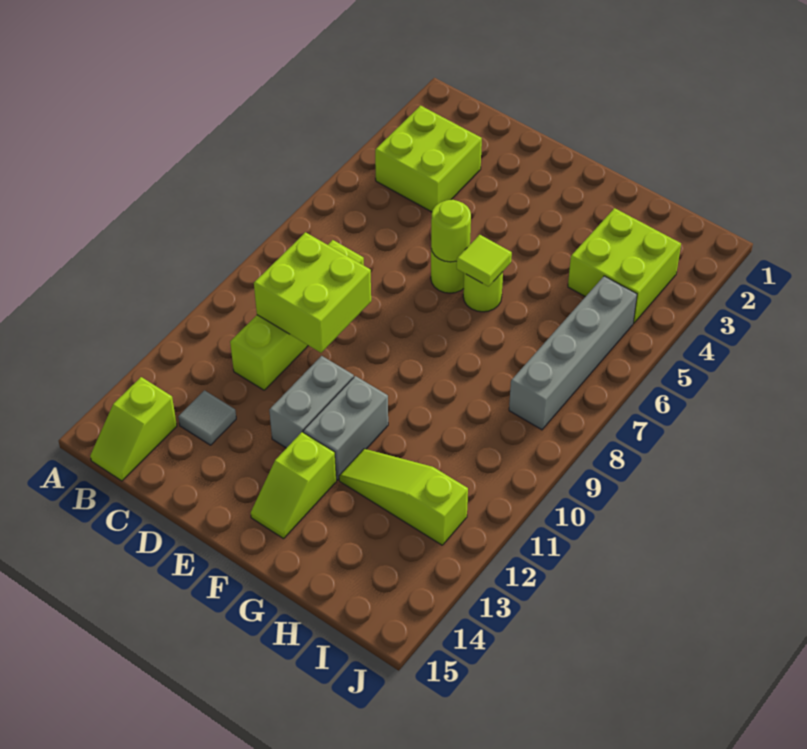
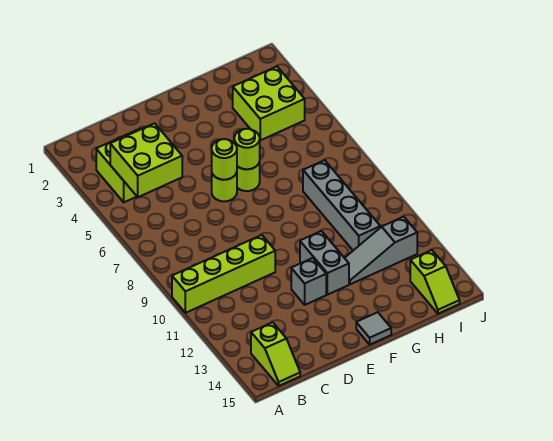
lime brick C8:C11 level 1 -> lime brick A10:D10 level 1
lime brick C9:D10 level 2 -> lime brick B4:C5 level 2
grey tile C13 level 1 -> grey tile F15 level 1
grey brick E11:E12 level 1 -> grey brick E12 level 1
lime tile F6 level 2 -> lime round brick F6 level 2
lime slope F13:F14 level 1 top 13 -> lime slope I14:I15 level 1 top 14
lime slope G12:I12 level 1 top I -> grey slope G12:I12 level 1 top I
grey brick I5:I8 level 1 -> grey brick H8:H11 level 1

